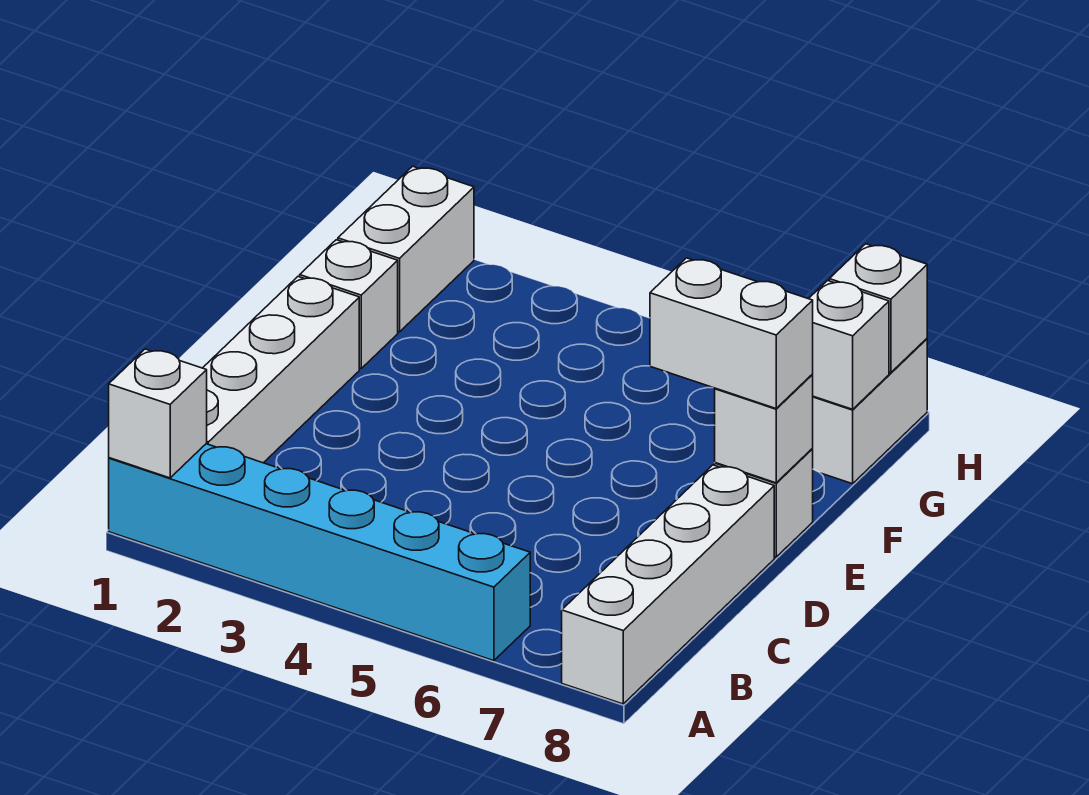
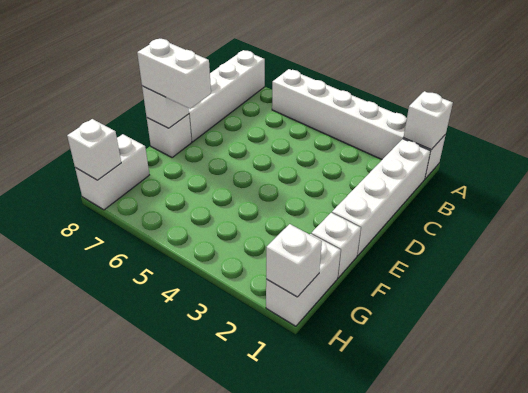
cyan brick A1:A6 level 1 -> white brick A1:A6 level 1
white brick G8 level 2 -> white brick H1 level 2

